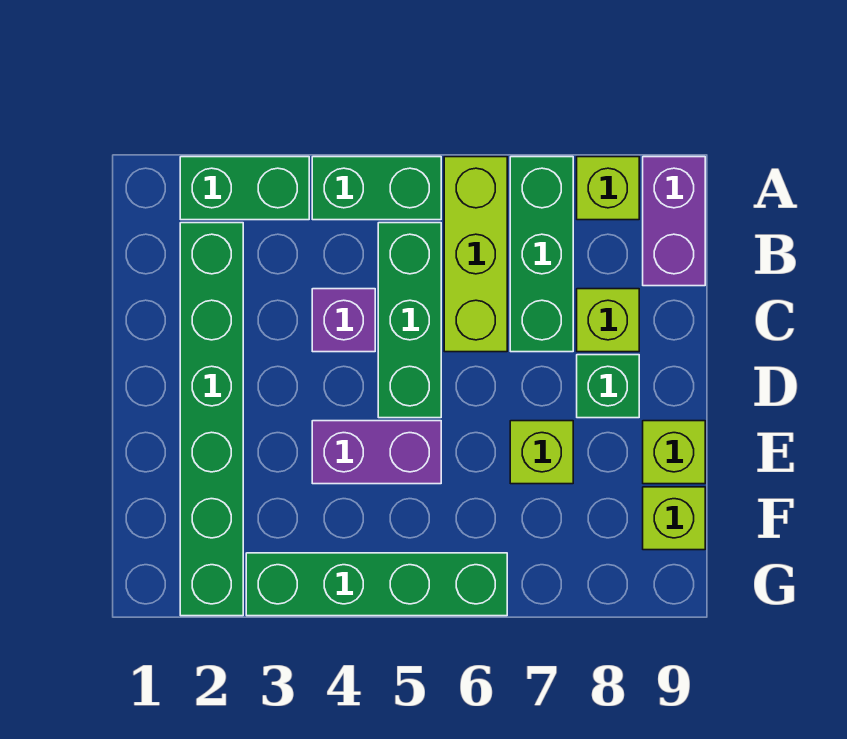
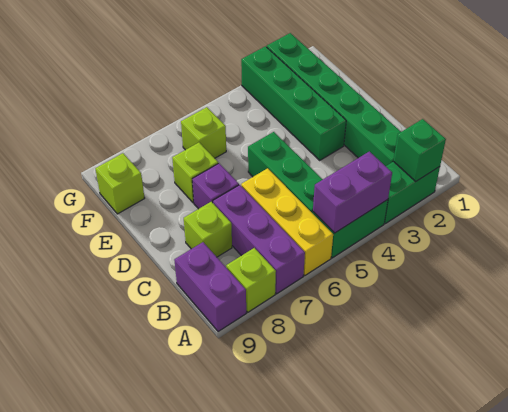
lime brick A6:C6 level 1 -> yellow brick A6:C6 level 1
green brick A7:C7 level 1 -> purple brick A7:C7 level 1
purple brick C4 level 1 -> purple brick D7 level 1
green brick D8 level 1 -> green brick A2 level 2
purple brick E4:E5 level 1 -> purple brick A4:A5 level 2
lime brick E9 level 1 -> lime brick F6 level 1
green brick G3:G6 level 1 -> green brick D3:G3 level 1

